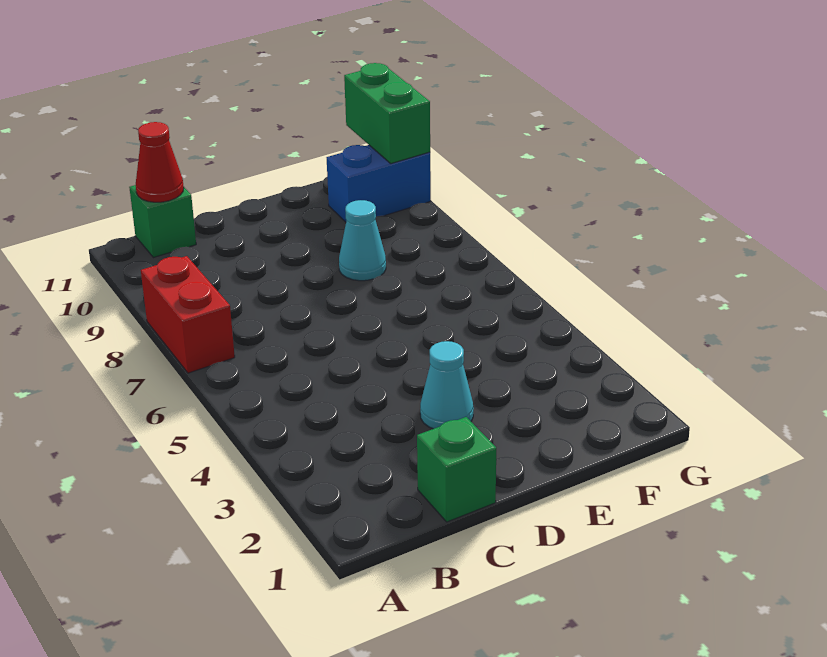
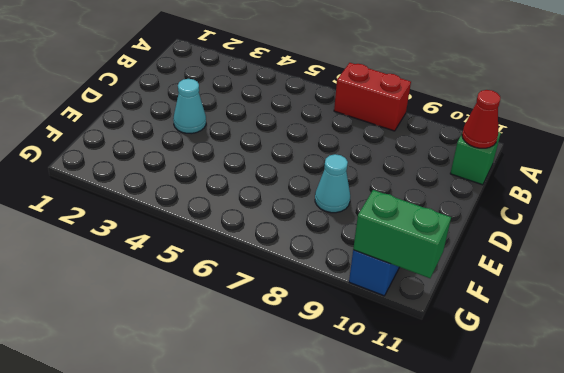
green brick C1 level 1 -> none

